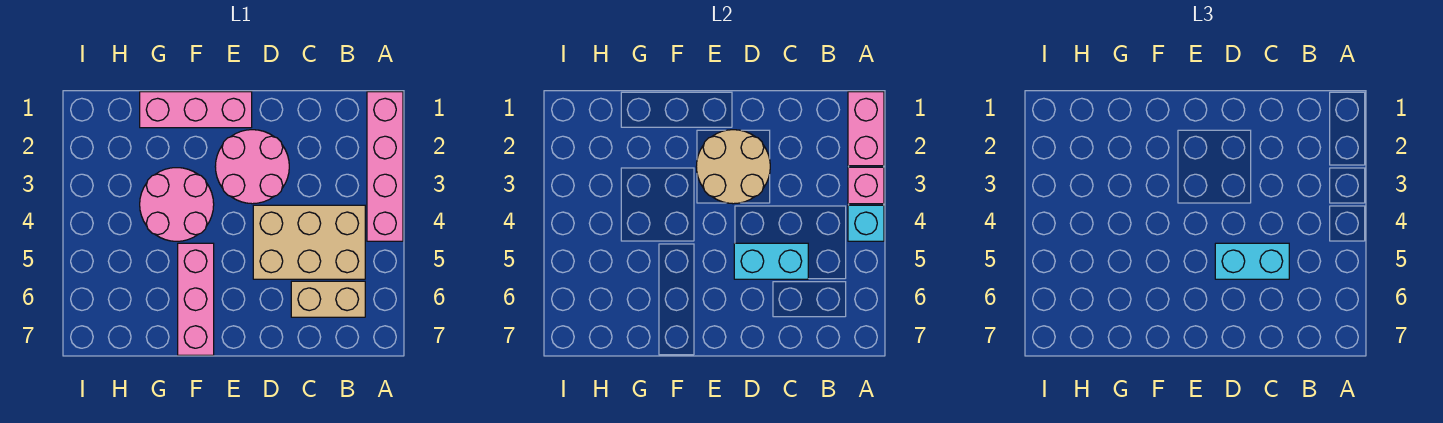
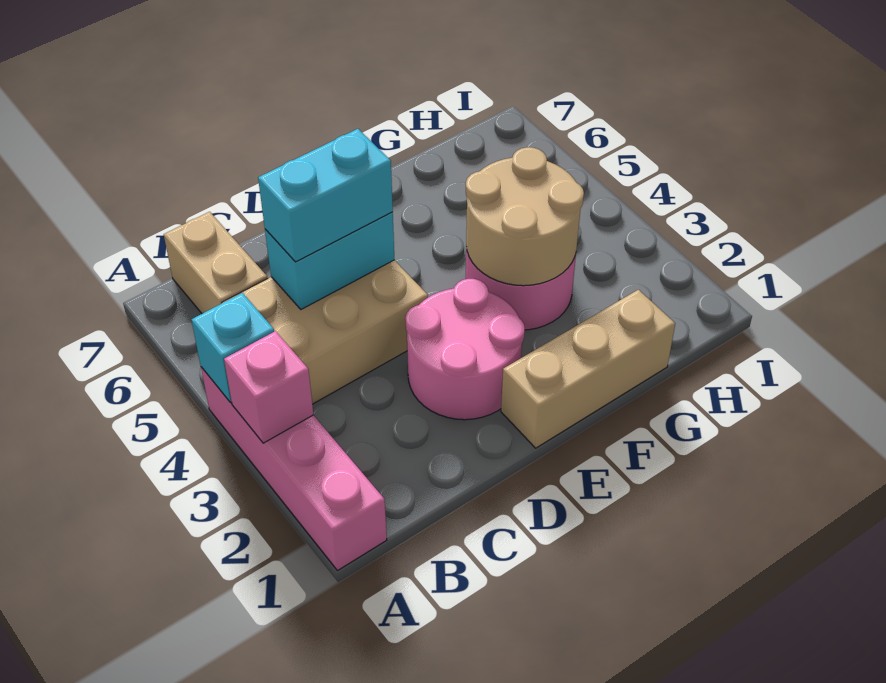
pink brick A1:A2 level 2 -> none
tan brick B6:C6 level 1 -> tan brick B6:B7 level 1
tan round brick D2:E3 level 2 -> tan round brick F3:G4 level 2
pink brick E1:G1 level 1 -> tan brick E1:G1 level 1
pink brick F5:F7 level 1 -> none

